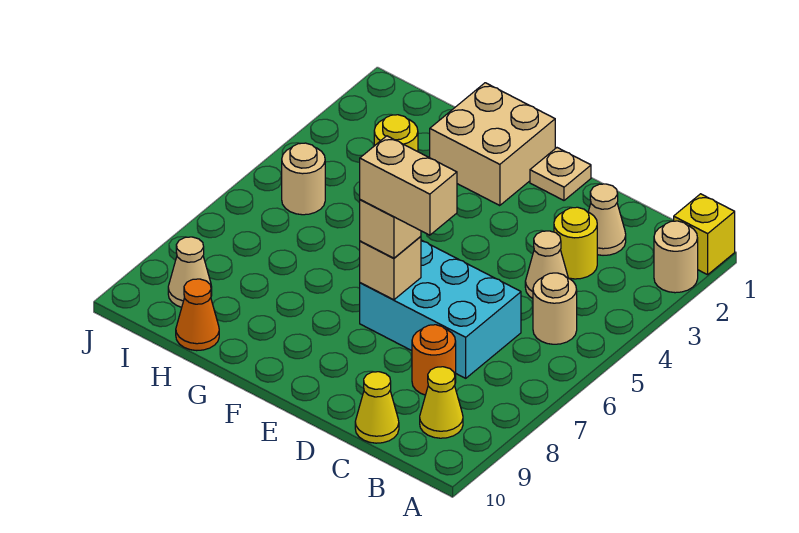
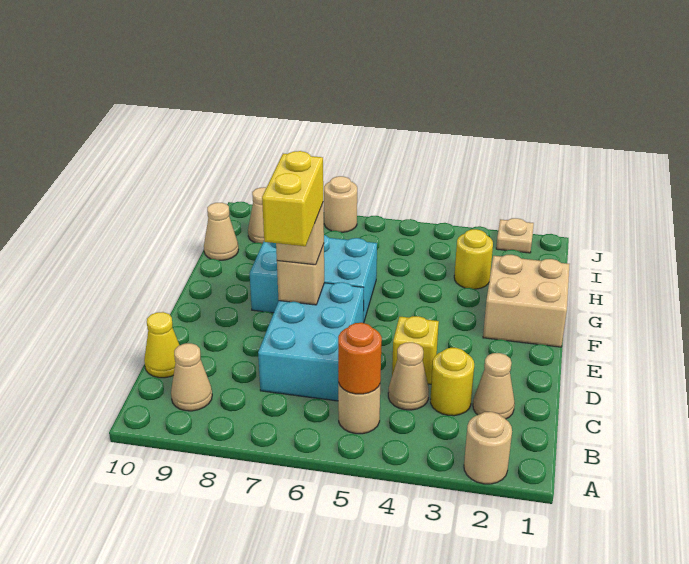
yellow brick A1 level 1 -> yellow brick D4 level 1
yellow cone B9 level 1 -> tan cone B9 level 1
orange round brick C8 level 1 -> orange round brick B5 level 2
tan brick D7:E7 level 4 -> yellow brick D7:E7 level 4
tan plate E1 level 1 -> tan plate J2 level 1
none -> cyan brick F6:G8 level 1
orange cone H10 level 1 -> tan cone H10 level 1
tan round brick I5 level 1 -> tan round brick J7 level 1

